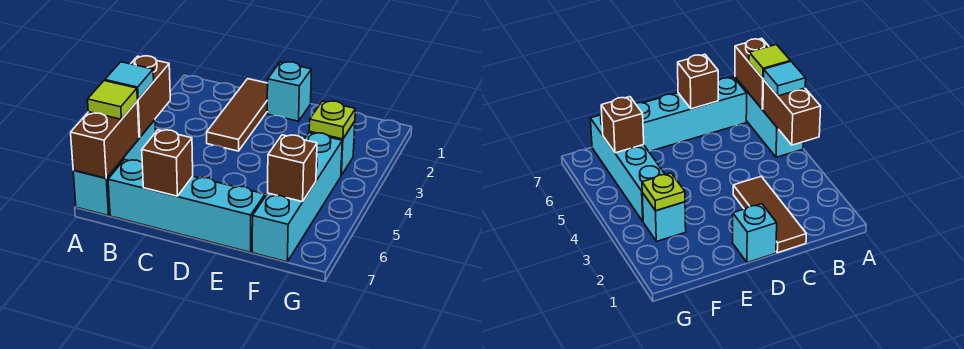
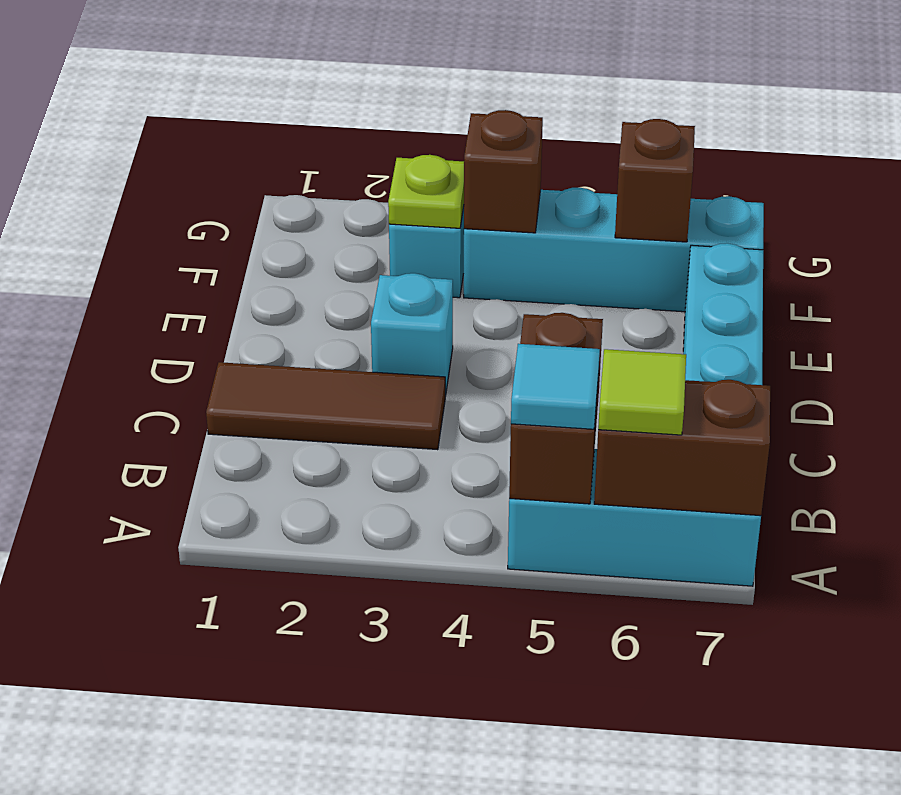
brown brick A4:A5 level 2 -> brown brick A5:B5 level 2
brown brick C7 level 2 -> brown brick F4 level 2
cyan brick D1 level 1 -> cyan brick D3 level 1

